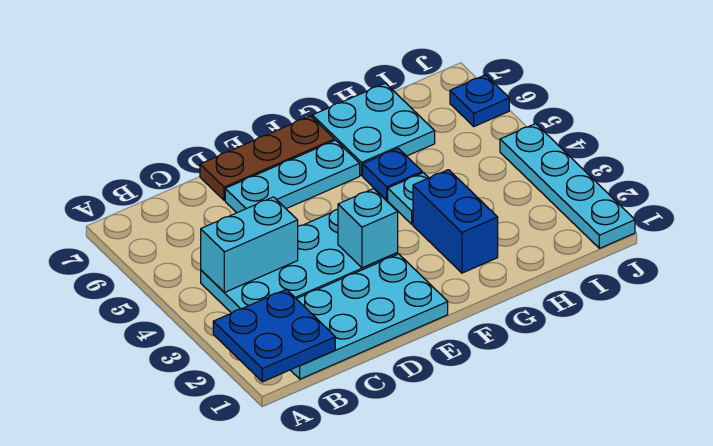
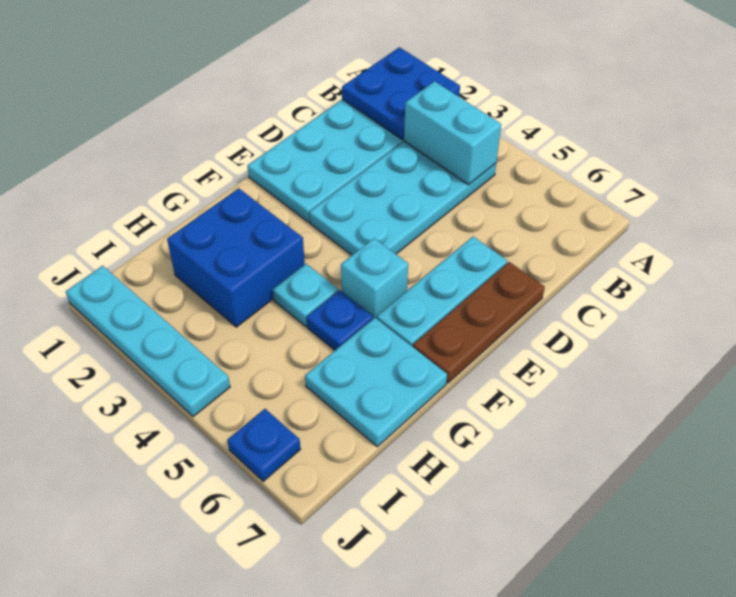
cyan brick B4:C4 level 2 -> cyan brick B3:B4 level 2
cyan brick E3 level 2 -> cyan brick F5 level 1
blue brick G2:G3 level 1 -> blue brick G2:H3 level 1

